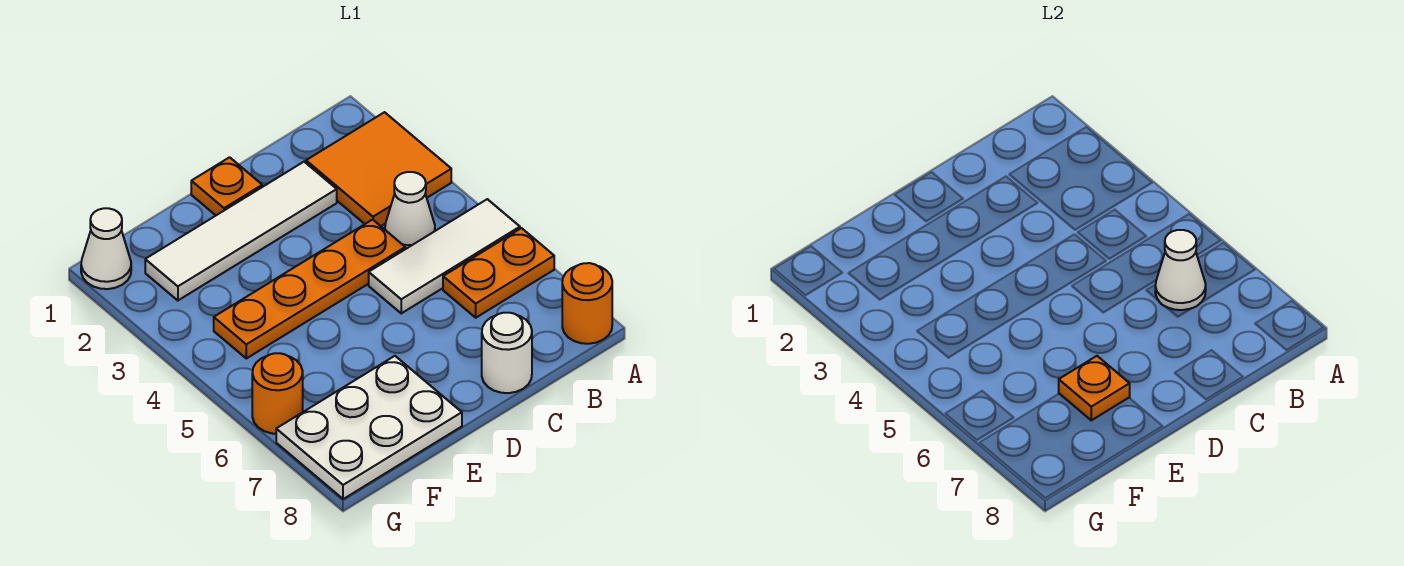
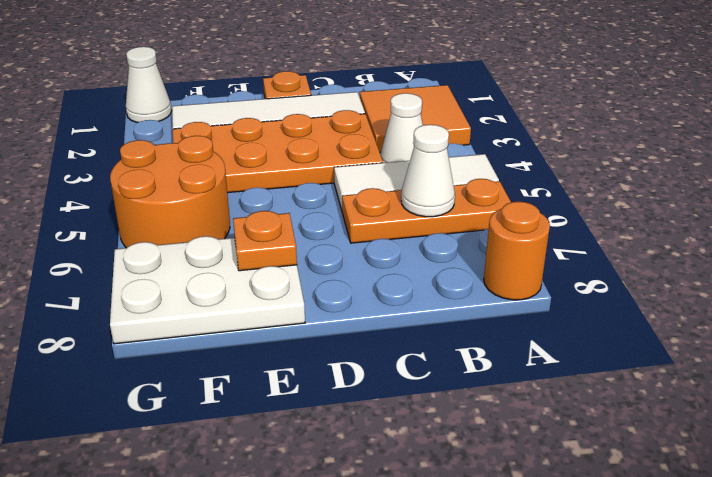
orange plate A6:B6 level 1 -> orange plate A6:C6 level 1
orange plate C4:F4 level 1 -> orange plate C3:F4 level 1
white round brick C8 level 1 -> none
orange round brick G6 level 1 -> orange round brick F5:G6 level 1

